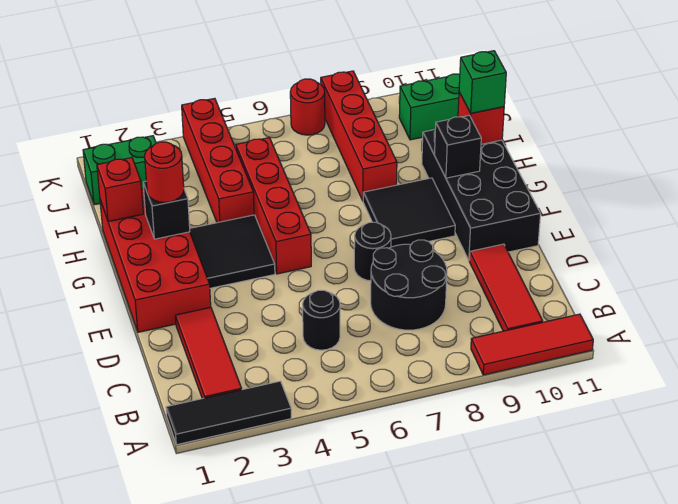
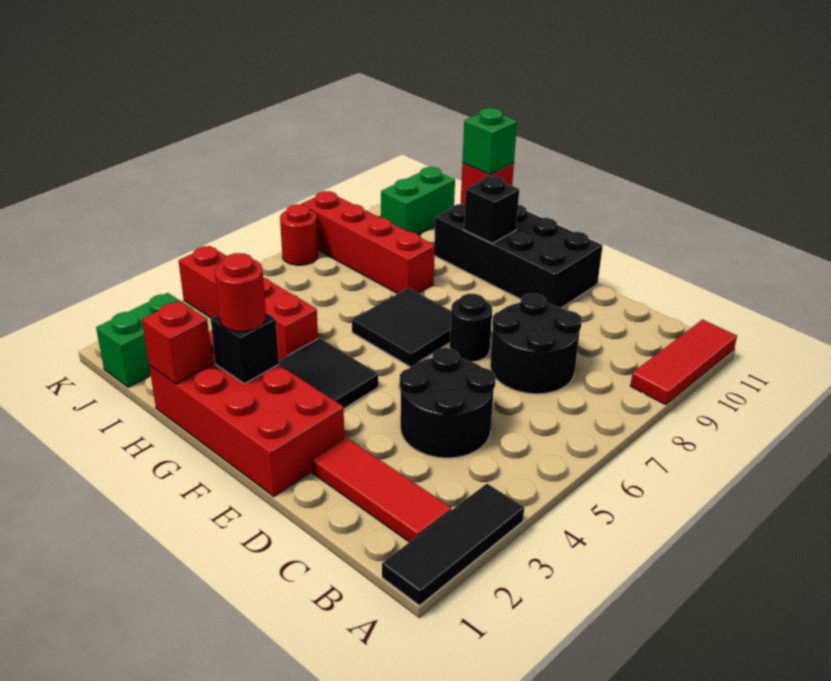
red tile B10:D10 level 1 -> none
black round brick C5 level 1 -> black round brick C4:D5 level 1
red brick F5:I5 level 1 -> none
black tile F8:G9 level 1 -> black tile F6:G7 level 1

